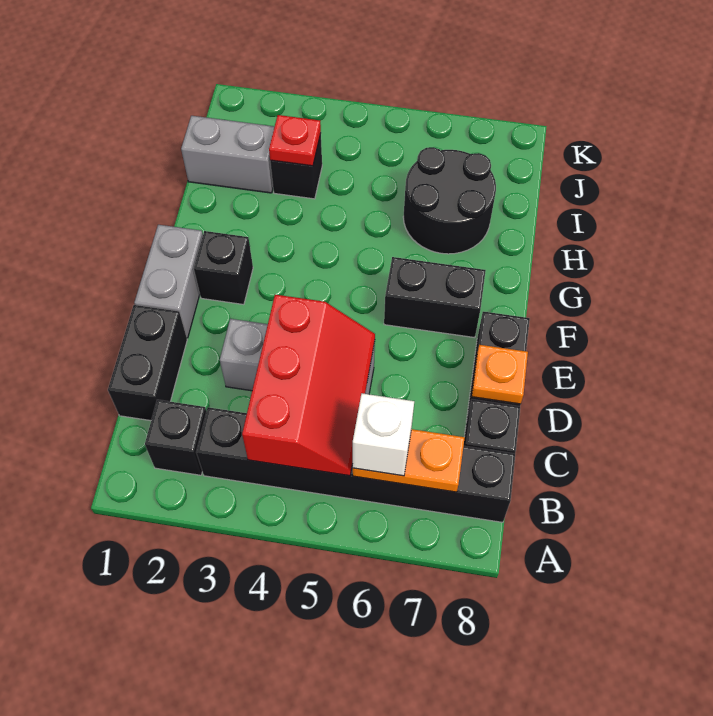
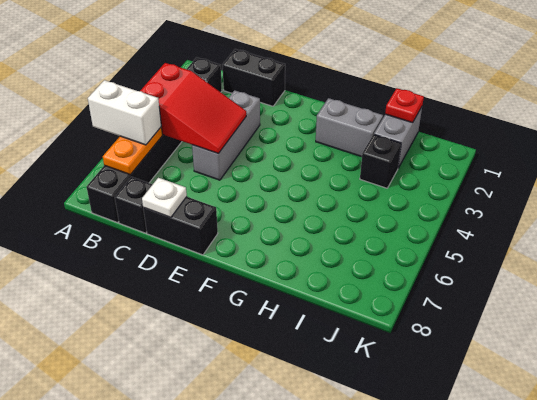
red slope B4:D5 level 2 top 4 -> red slope B4:D5 level 2 top B
white brick B6 level 3 -> white brick A6:B6 level 3
orange plate D8 level 2 -> white plate D8 level 2
grey brick E1:F1 level 1 -> grey brick G2:H2 level 1
black brick F2 level 1 -> none
black brick F6:F7 level 1 -> none
black round brick H6:I7 level 1 -> none
red plate I3 level 2 -> red plate I1 level 2

